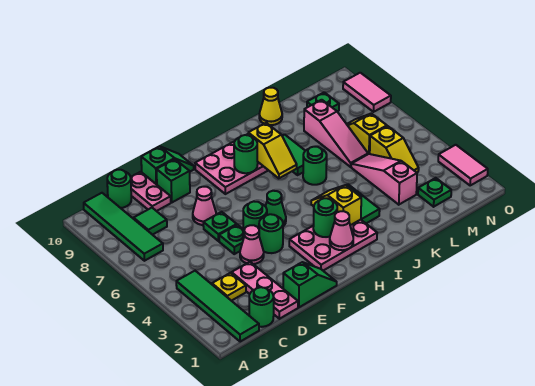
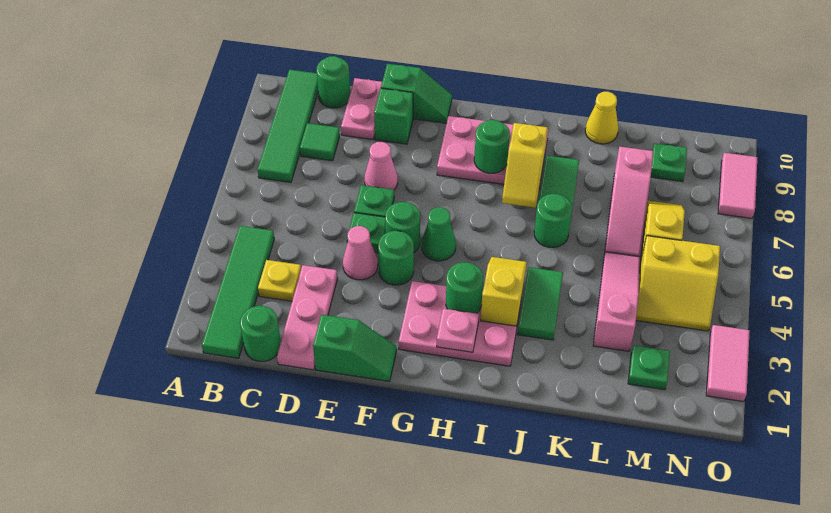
pink cone H2 level 2 -> pink plate H2 level 2
yellow slope M4:M5 level 1 top 5 -> yellow slope M4:N5 level 1 top 5

